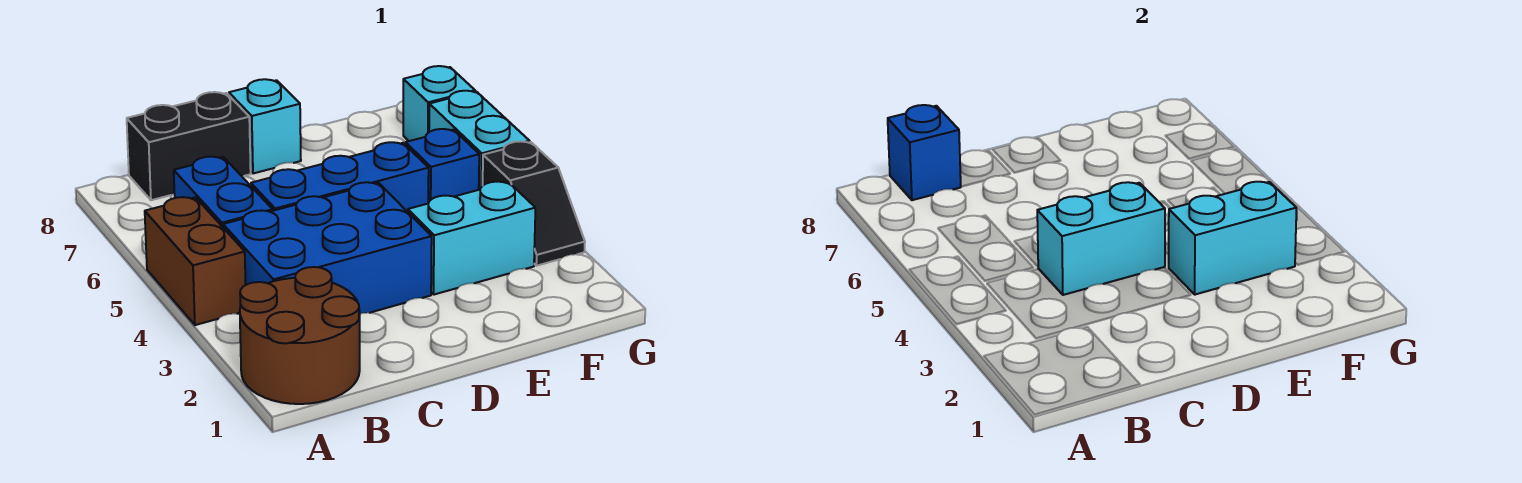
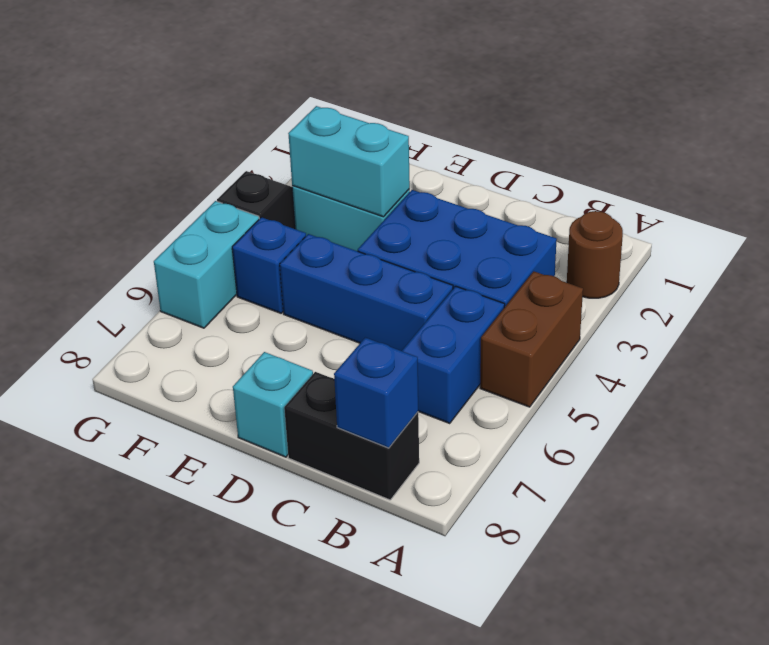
brown round brick A1:B2 level 1 -> brown round brick A2 level 1
cyan brick C4:D4 level 2 -> none
cyan brick G7 level 1 -> none

